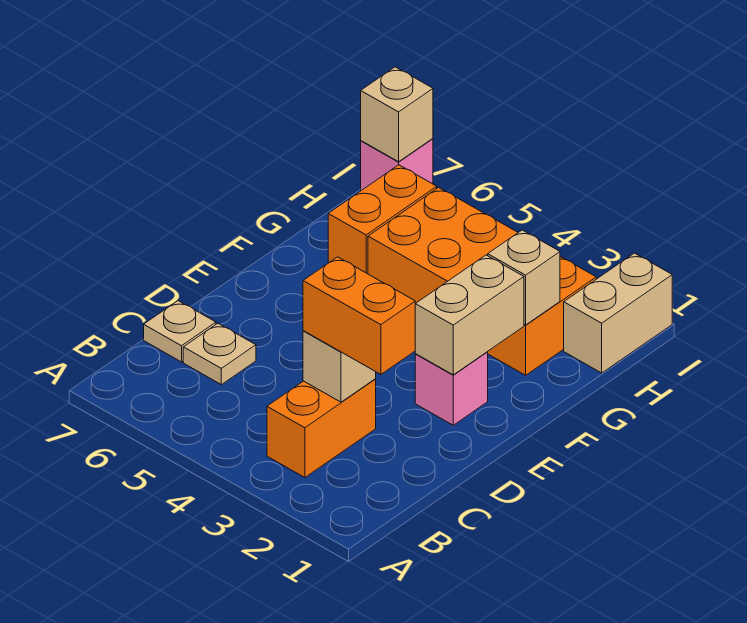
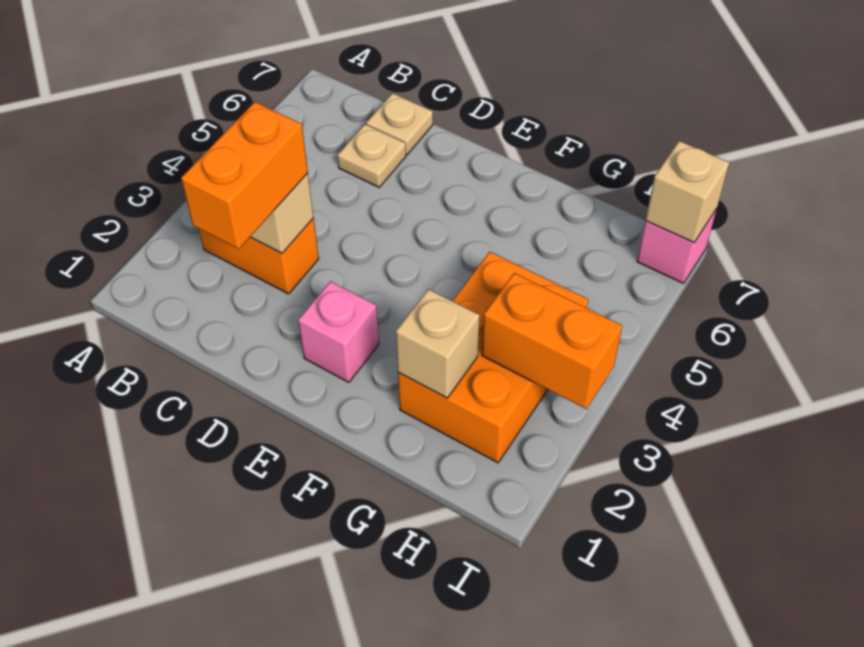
tan brick E2:F2 level 2 -> none
orange brick G2:H5 level 1 -> orange brick G2:H4 level 1
orange brick G6:H6 level 1 -> orange brick H3:I3 level 2
tan brick H1:I1 level 1 -> none

